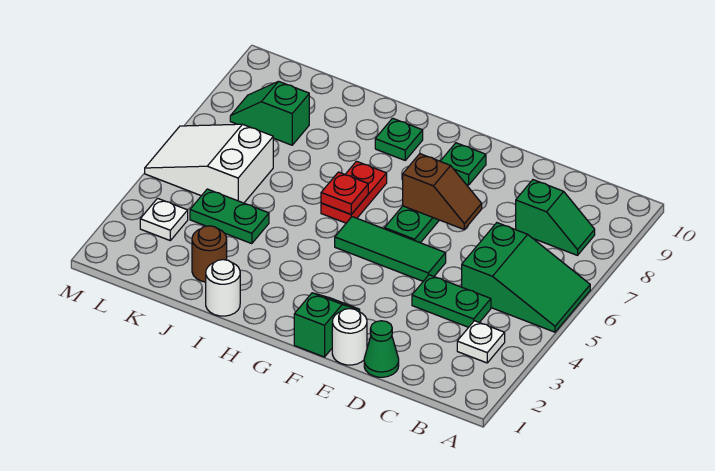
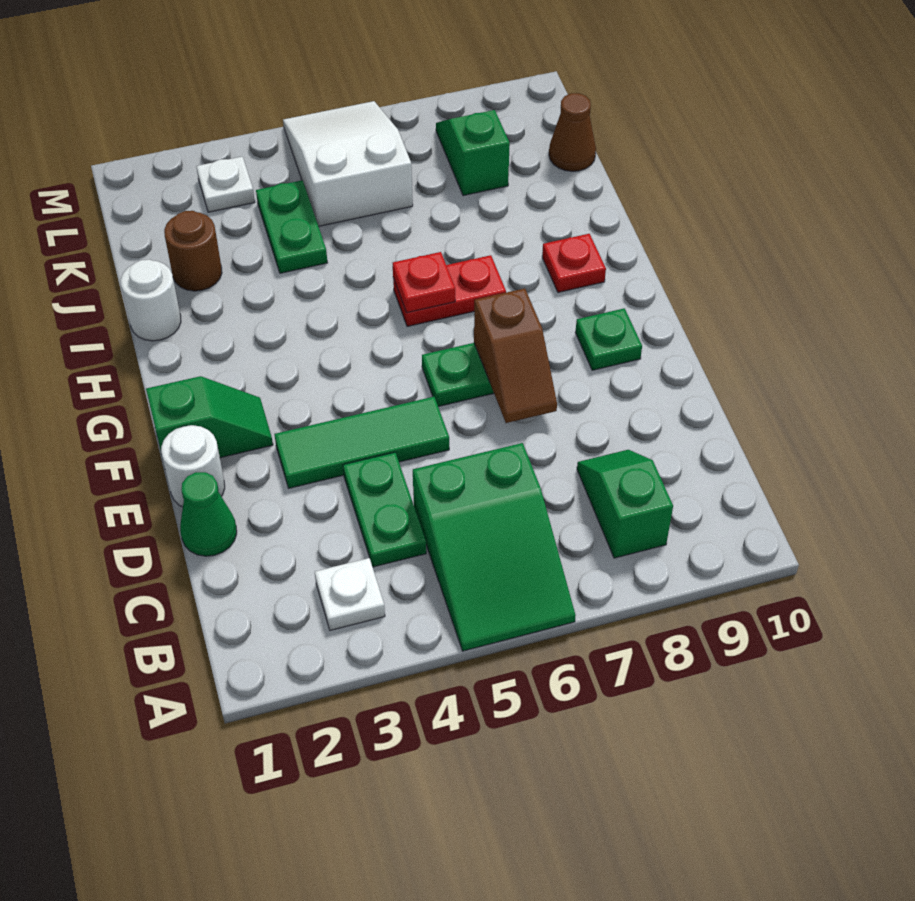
green slope B8:C8 level 1 top C -> green slope B8:C8 level 1 top B
green tile E5:G5 level 1 -> green tile E3:E5 level 1
green plate H9 level 1 -> red plate H9 level 1
none -> brown cone K10 level 1

